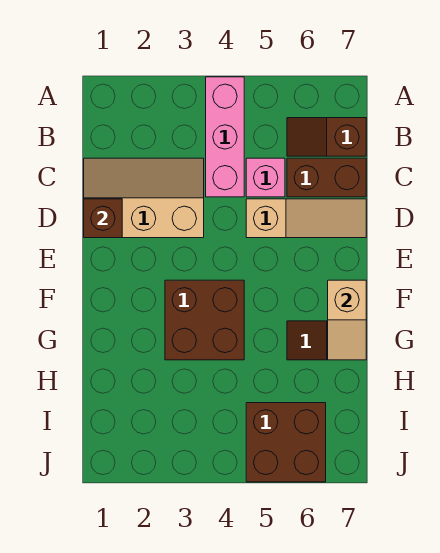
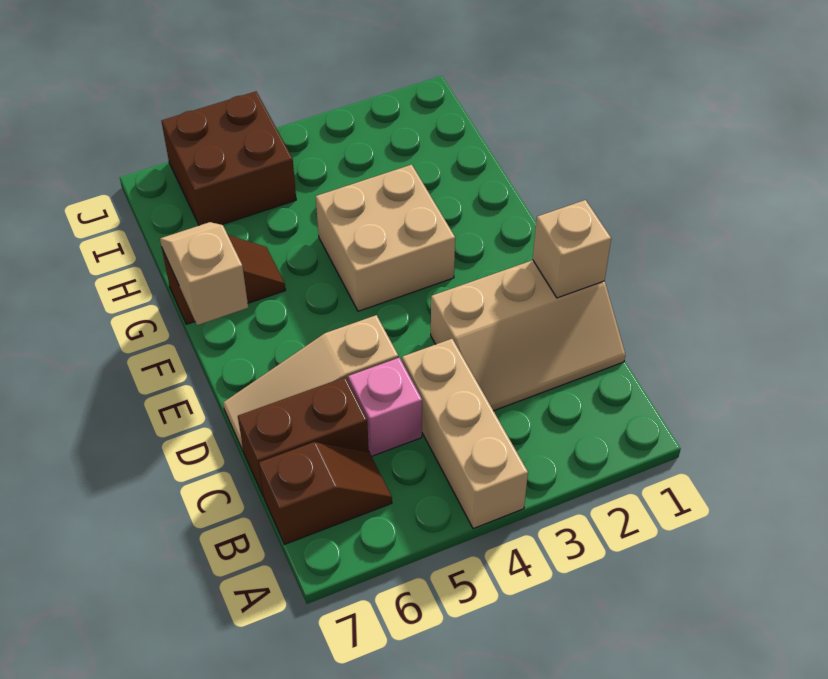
pink brick A4:C4 level 1 -> tan brick A4:C4 level 1
brown brick D1 level 2 -> tan brick D1 level 2
brown brick F3:G4 level 1 -> tan brick F3:G4 level 1

